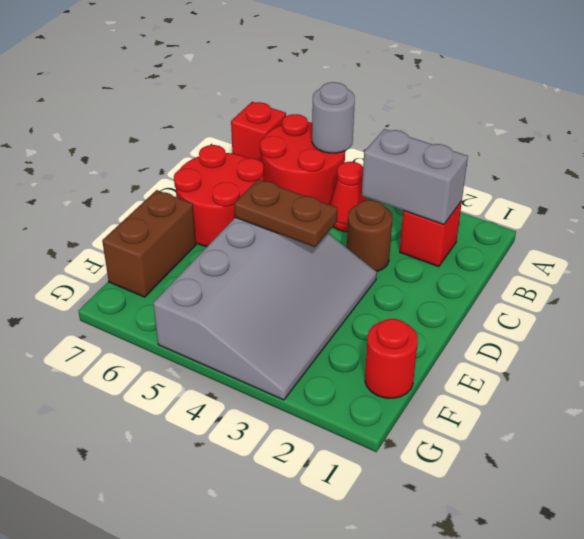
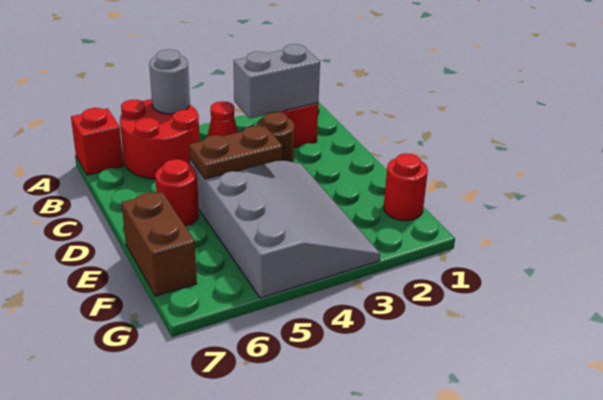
red round brick C6:D7 level 1 -> red round brick D6 level 1

